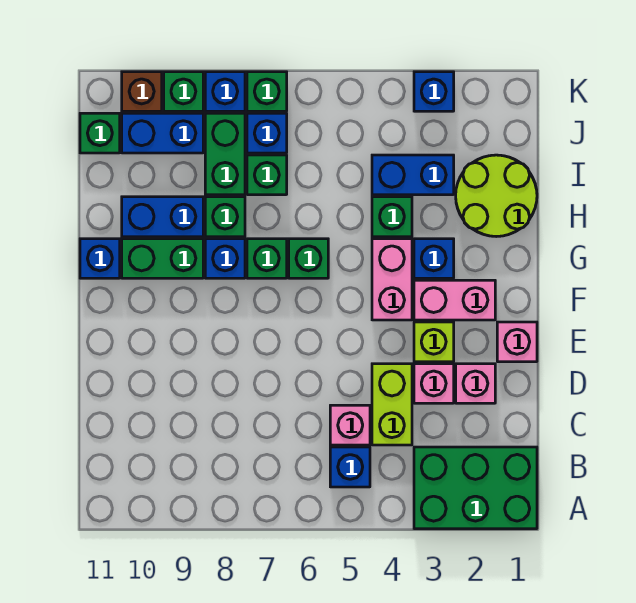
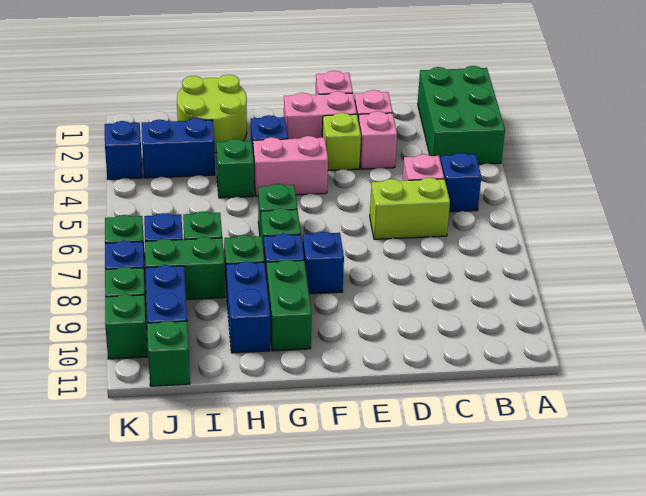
lime brick C4:D4 level 1 -> lime brick C6:D6 level 1
pink brick F2:F3 level 1 -> pink brick E2:F2 level 1
blue brick G11 level 1 -> blue brick F8 level 1
blue brick I3:I4 level 1 -> blue brick I3:J3 level 1
brown brick K10 level 1 -> green brick K10 level 1

